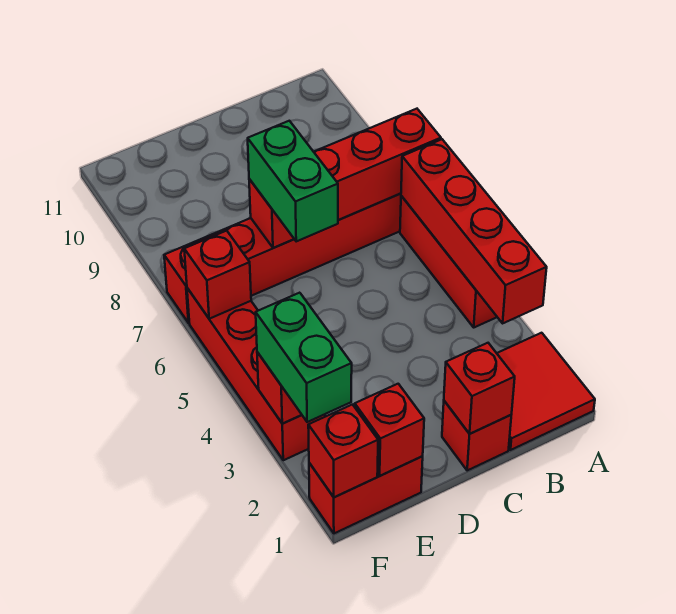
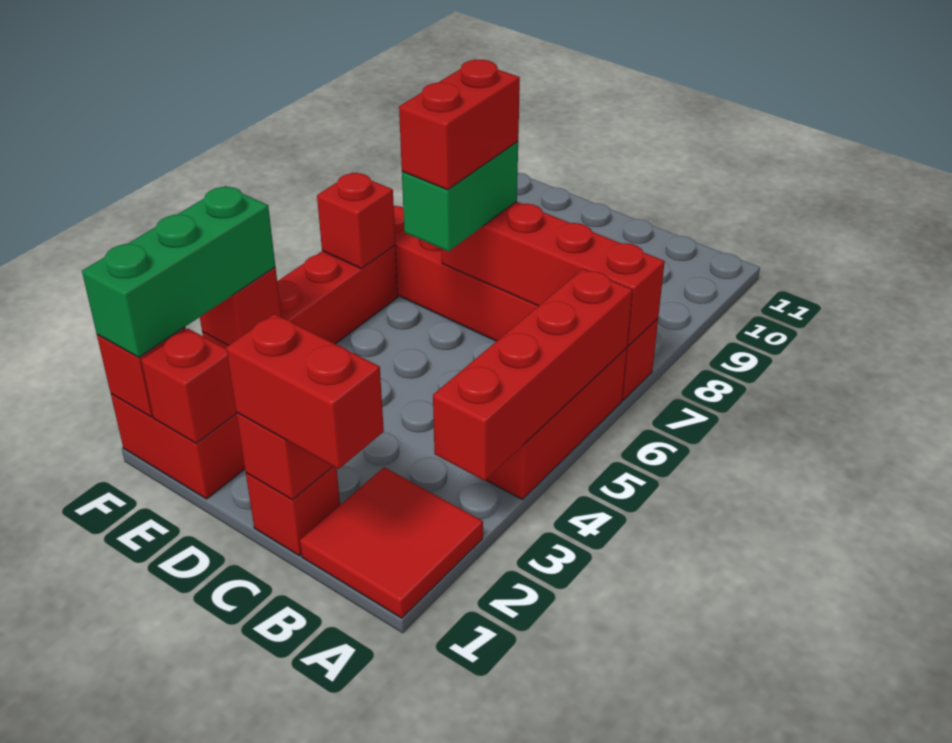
none -> red brick B1:C1 level 3
none -> red brick D6:D7 level 4
green brick F2:F3 level 3 -> green brick F1:F3 level 3

